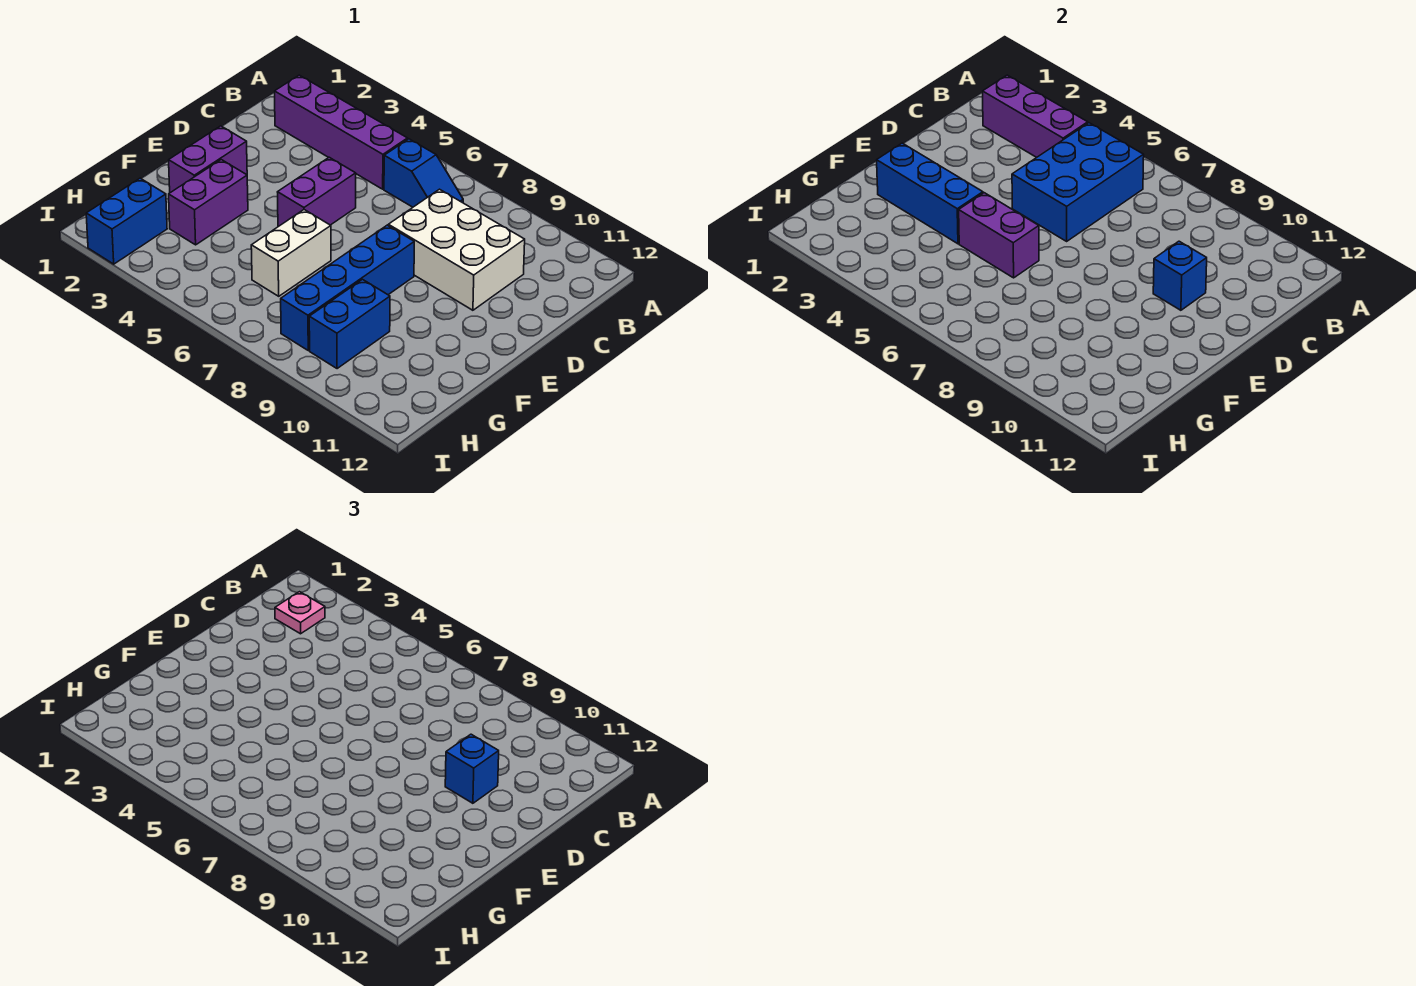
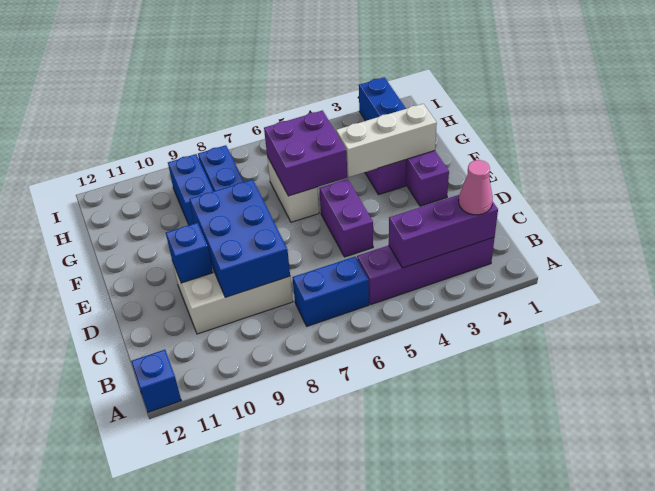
pink plate B2 level 3 -> pink cone B2 level 3
blue brick B5:D6 level 2 -> blue brick C8:E9 level 2
blue slope B6:B7 level 1 top 6 -> blue brick B6:B7 level 1
blue brick D10 level 3 -> blue brick A12 level 1
blue brick F2:F4 level 2 -> white brick F2:F4 level 2
purple brick F5:F6 level 2 -> purple brick F5:G6 level 2

